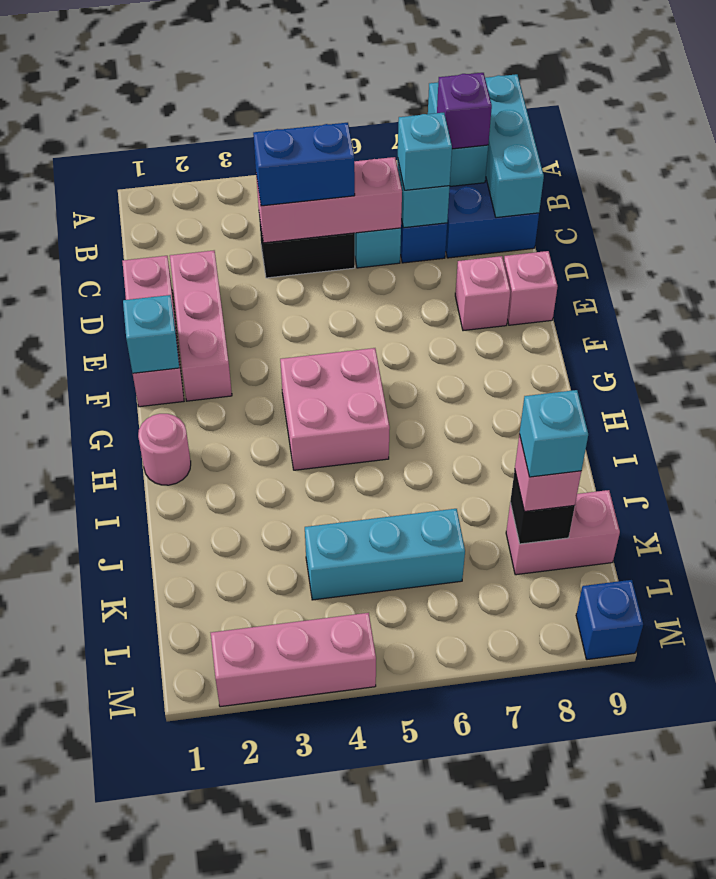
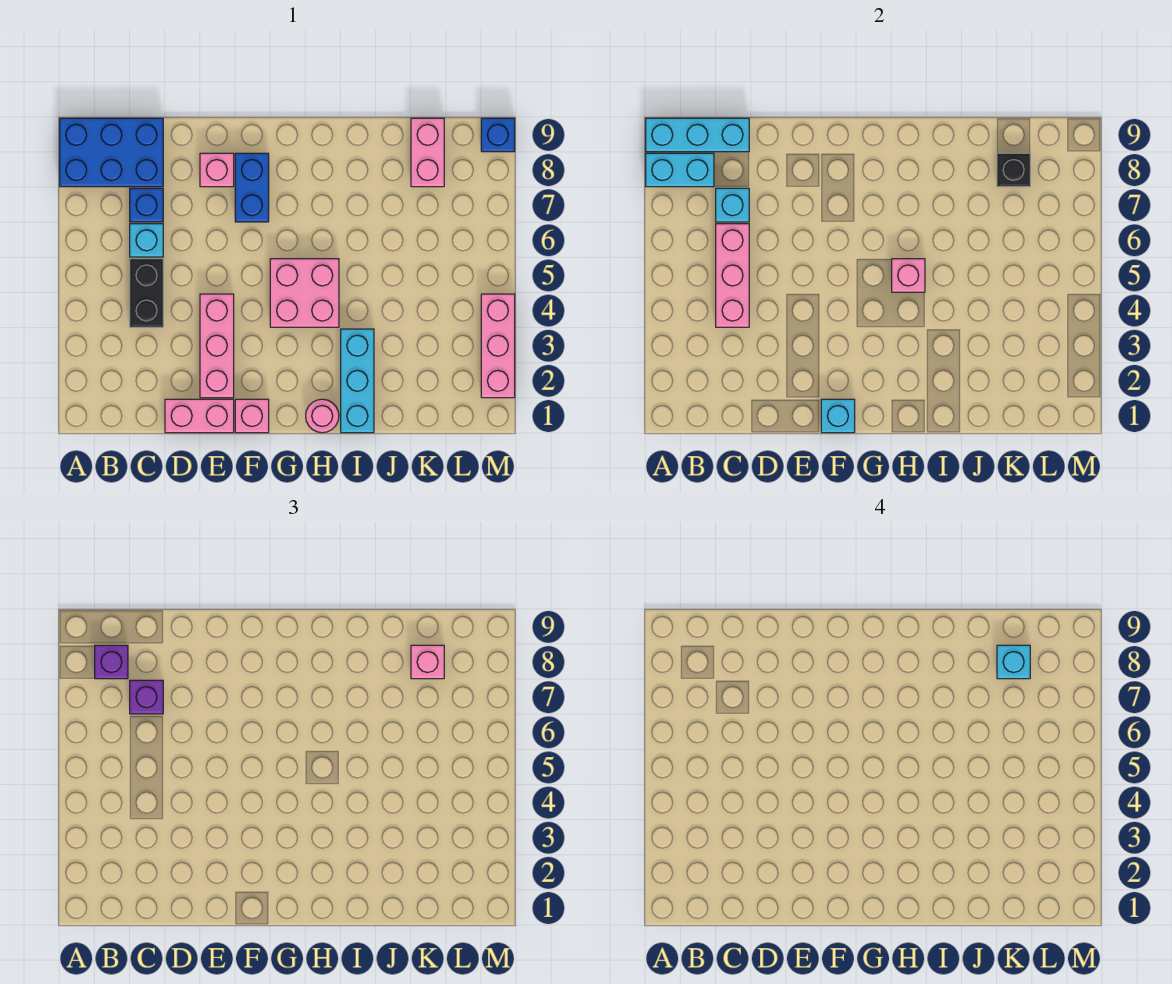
blue brick C4:C5 level 3 -> blue brick F7:F8 level 1
cyan brick C7 level 3 -> purple brick C7 level 3
pink brick D2:F2 level 1 -> pink brick E2:E4 level 1
pink brick E9 level 1 -> pink brick H5 level 2
cyan brick K4:K6 level 1 -> cyan brick I1:I3 level 1

